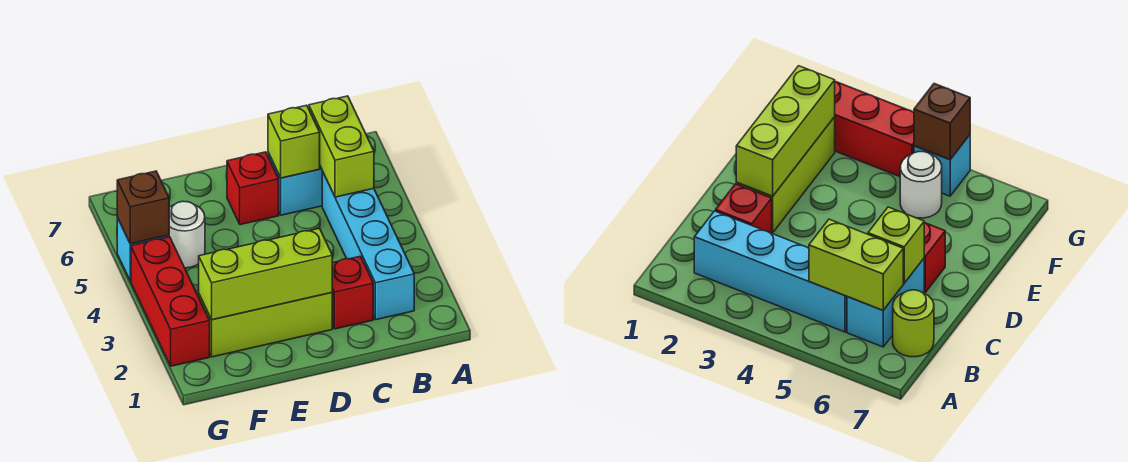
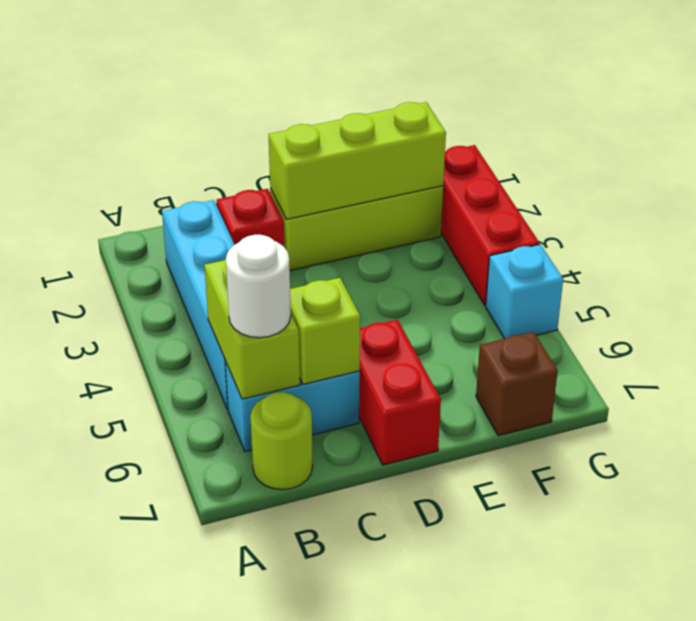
red brick D6 level 1 -> red brick D6:D7 level 1
white round brick F5 level 1 -> white round brick B6 level 3
brown brick G5 level 2 -> brown brick F7 level 1

